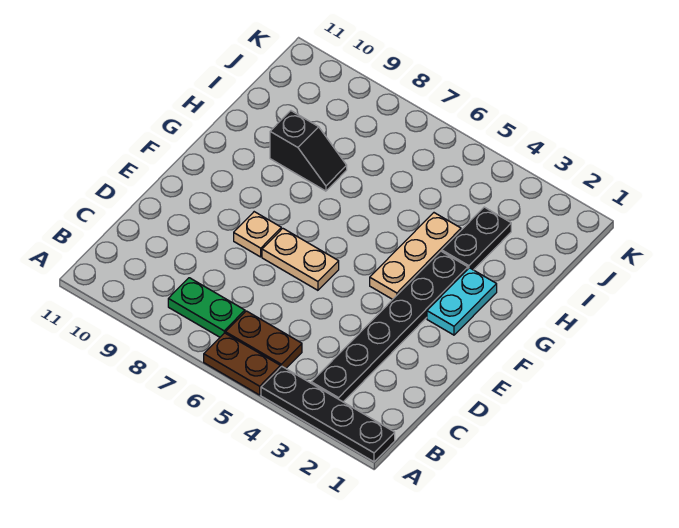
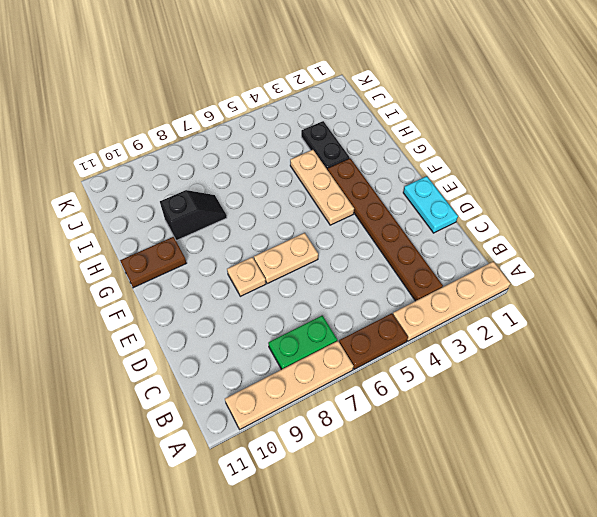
black plate A1:A4 level 1 -> tan plate A1:A4 level 1
none -> tan plate A7:A10 level 1
black plate B3:G3 level 1 -> brown plate B3:G3 level 1
brown plate B5:B6 level 1 -> brown plate G10:G11 level 1
cyan plate F2:G2 level 1 -> cyan plate D1:E1 level 1

